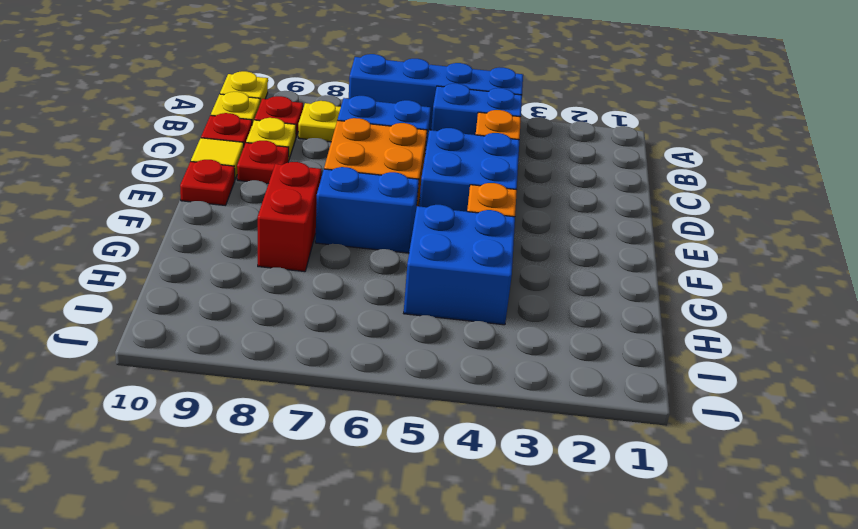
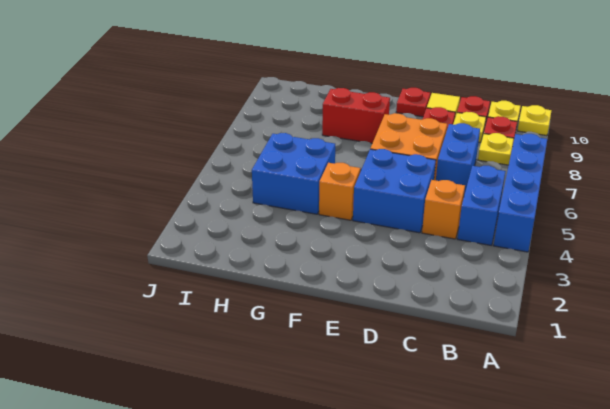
blue brick F6:F7 level 1 -> none

